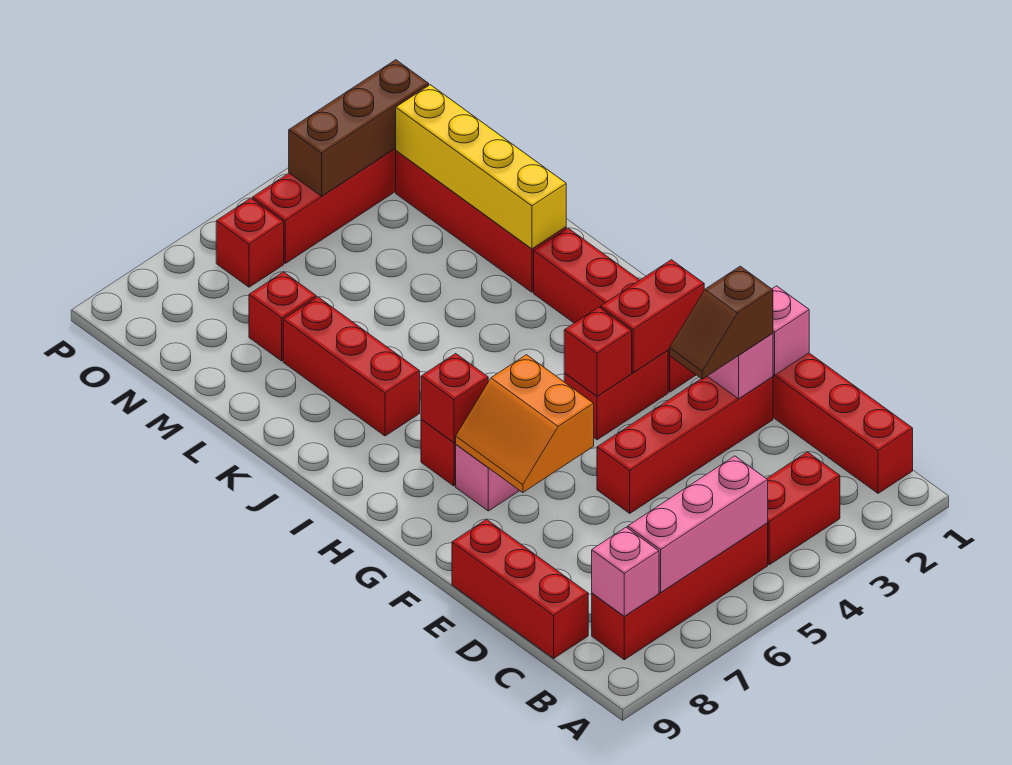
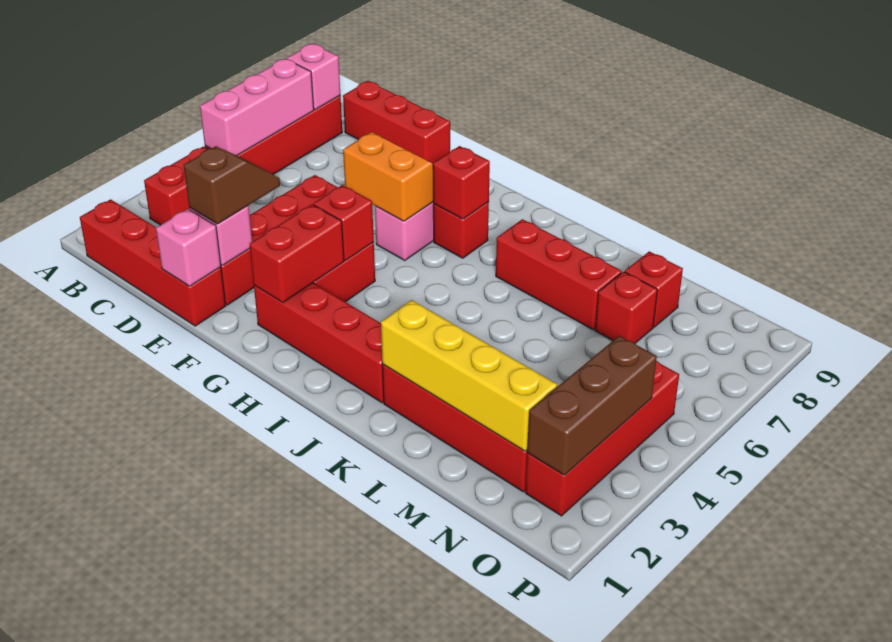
red brick O6 level 1 -> red brick M8 level 1

